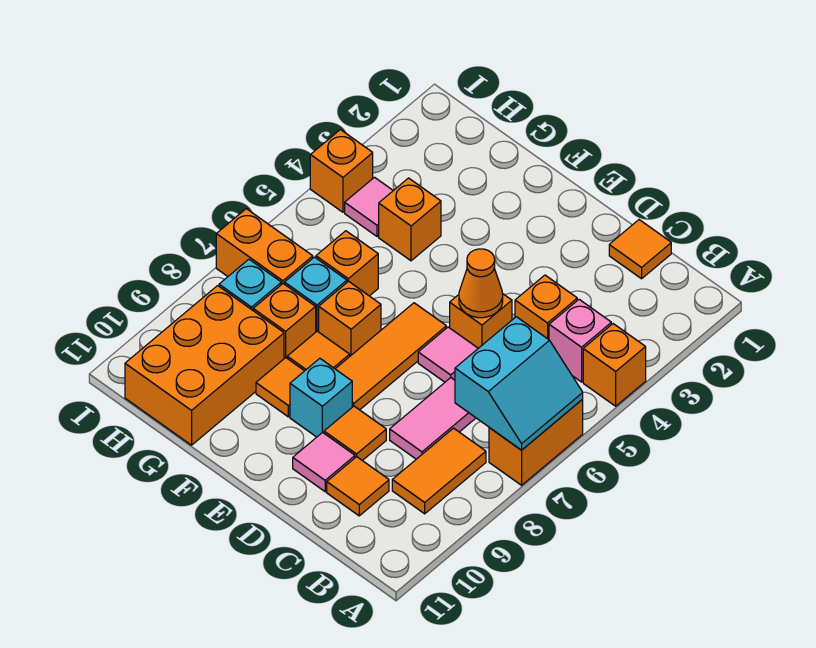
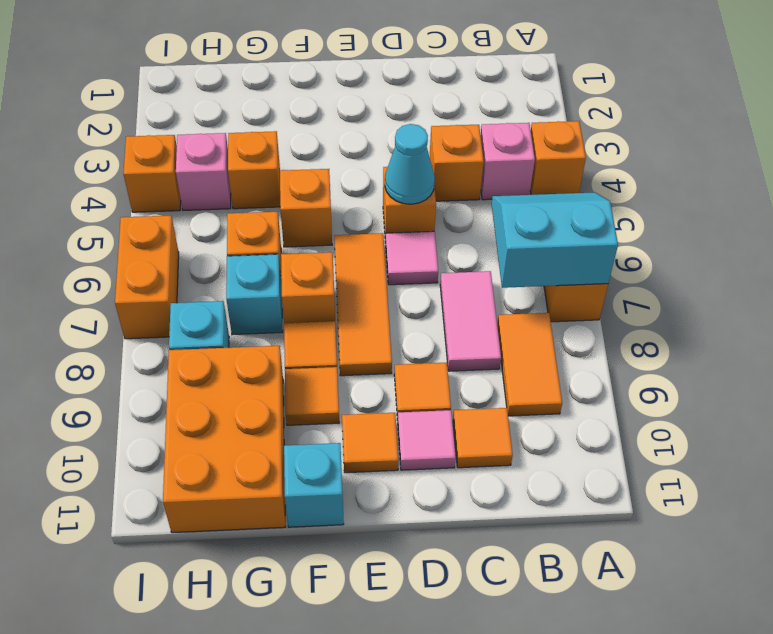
cyan slope A6:B7 level 2 top B -> cyan slope A6:B7 level 2 top 7
orange tile C1 level 1 -> orange tile E10 level 1
orange cone D5 level 2 -> cyan cone D5 level 2
cyan brick E9 level 1 -> cyan brick F11 level 1
orange brick G8 level 1 -> orange brick F5 level 1
pink tile H4 level 1 -> pink brick H4 level 1
orange brick H7:I7 level 1 -> orange brick I6:I7 level 1

